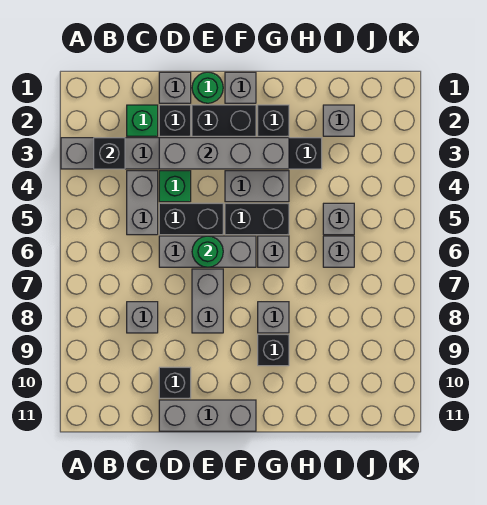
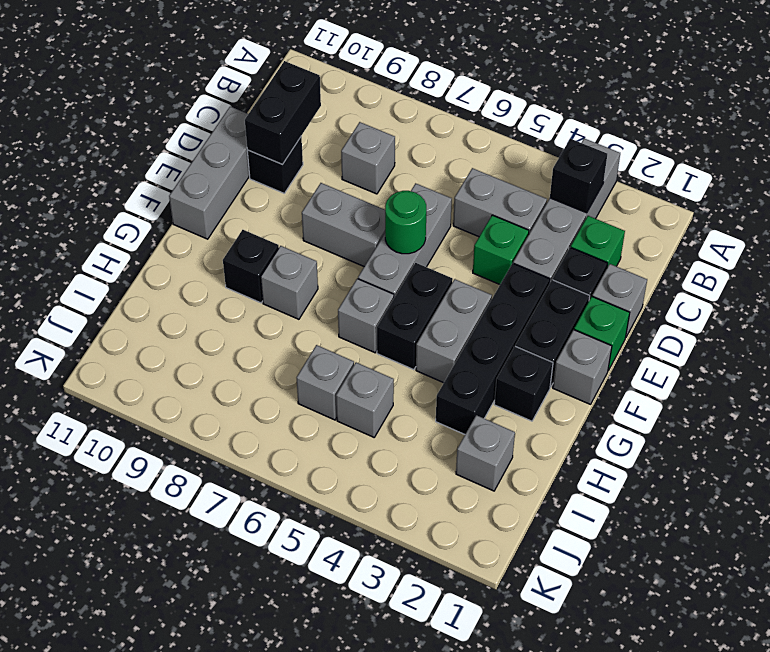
grey brick D3:G3 level 2 -> none
black brick D5:E5 level 1 -> black brick C10:D10 level 2
green round brick E1 level 1 -> green brick E1 level 1

